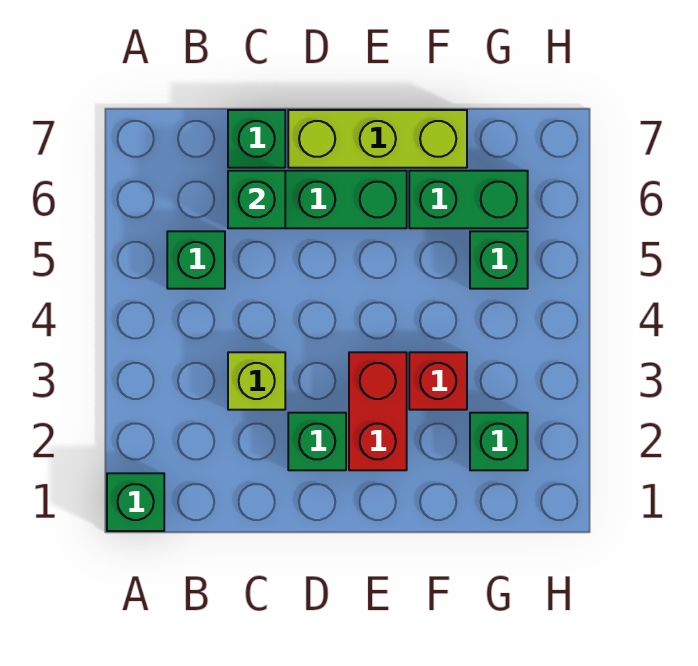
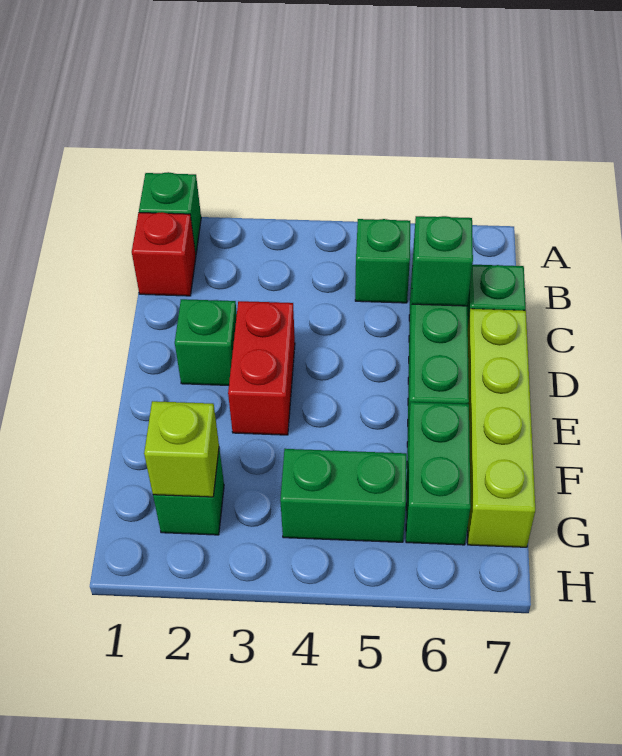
lime brick C3 level 1 -> lime brick G2 level 2
lime brick D7:F7 level 1 -> lime brick D7:G7 level 1
red brick E2:E3 level 1 -> red brick D3:E3 level 1
red brick F3 level 1 -> red brick B1 level 1
green brick G5 level 1 -> green brick G4:G5 level 1

